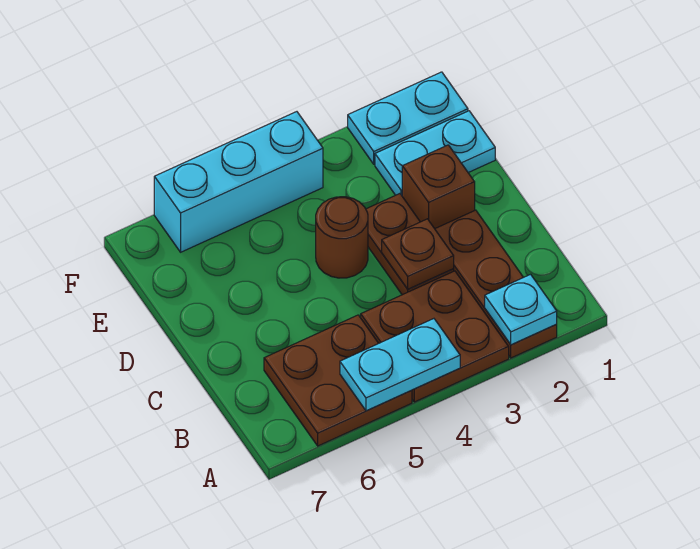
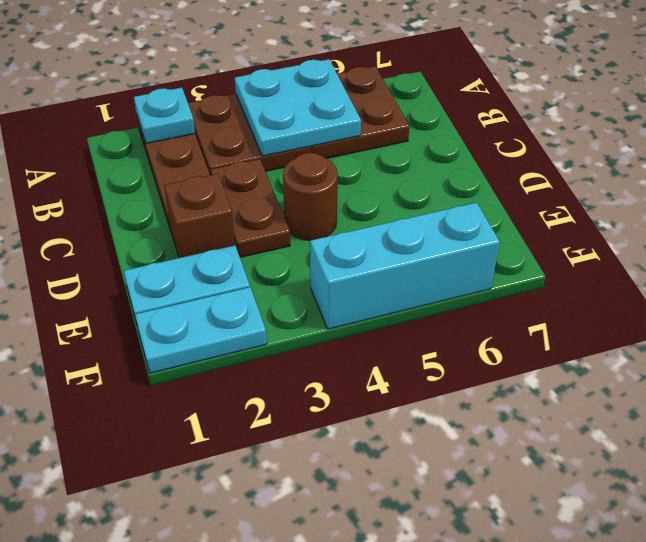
cyan plate A4:A5 level 2 -> cyan plate A4:B5 level 2
brown plate C3 level 2 -> none

